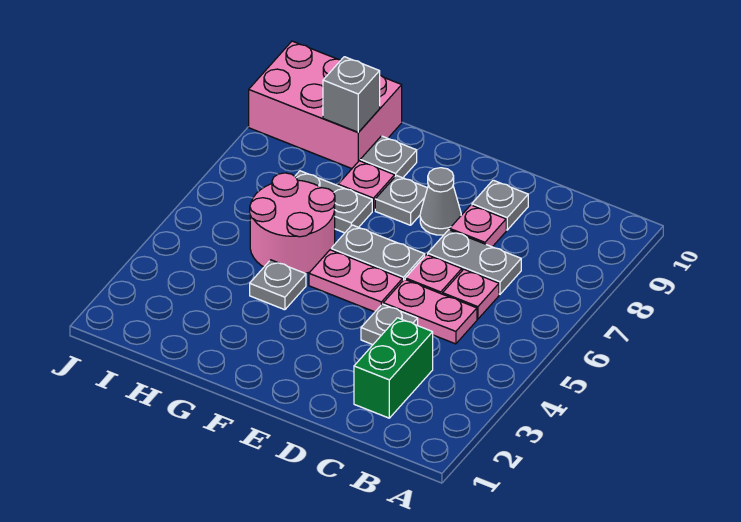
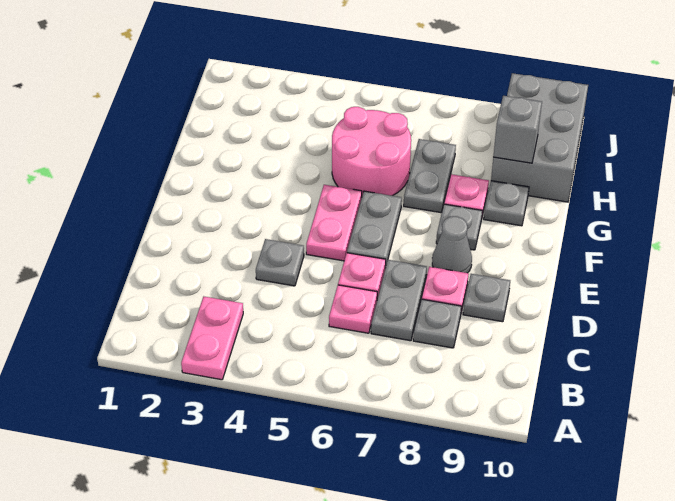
green brick C2:C3 level 1 -> none
pink plate C5:D5 level 1 -> pink plate A3:B3 level 1
grey plate G4 level 1 -> grey plate C8 level 1
pink brick H9:J10 level 1 -> grey brick H9:J10 level 1

